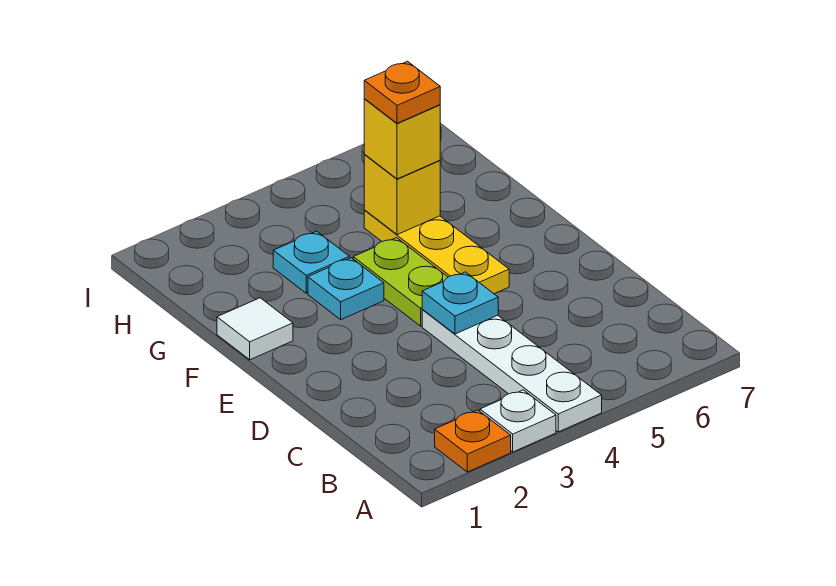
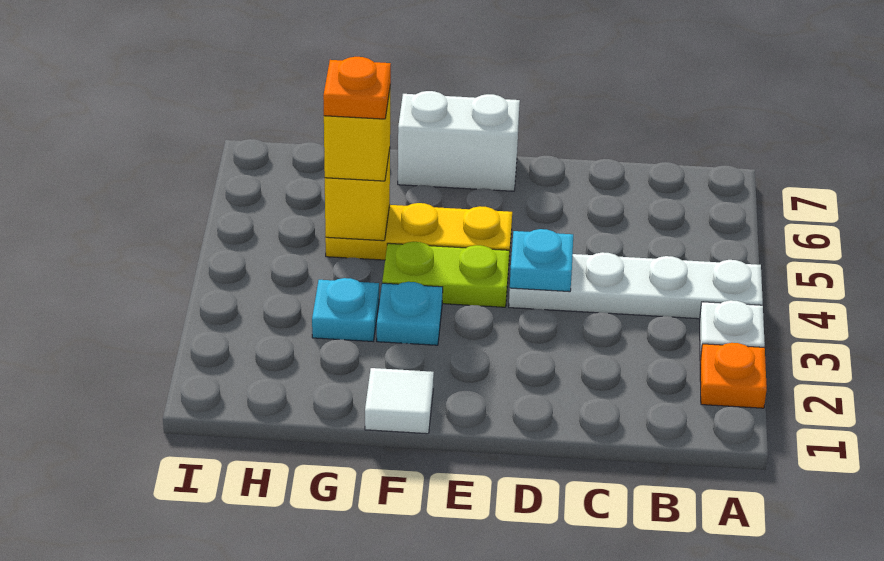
none -> white brick E7:F7 level 1

